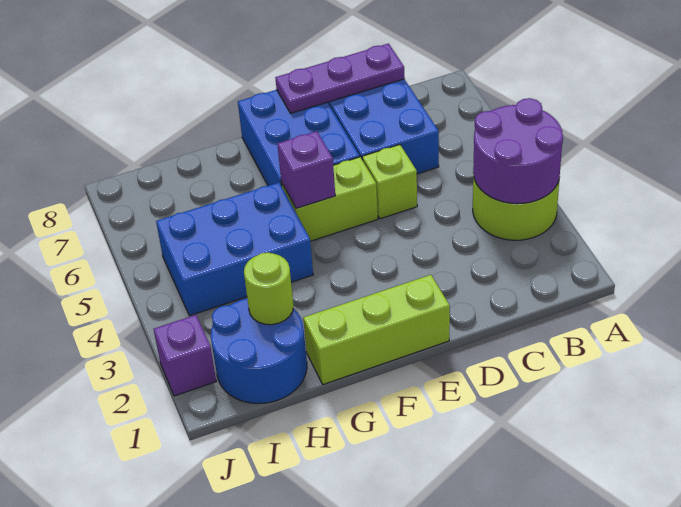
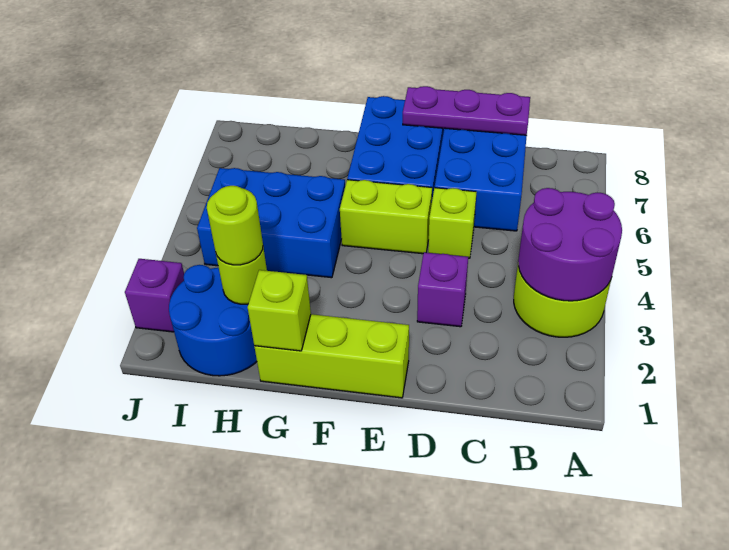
purple brick F5 level 2 -> purple brick D3 level 1
none -> lime brick G1 level 2
none -> lime round brick H2 level 3

